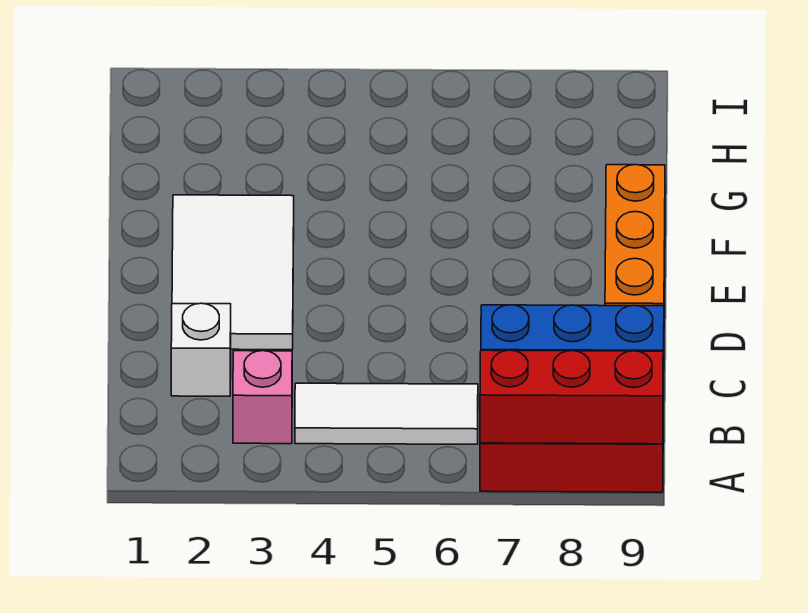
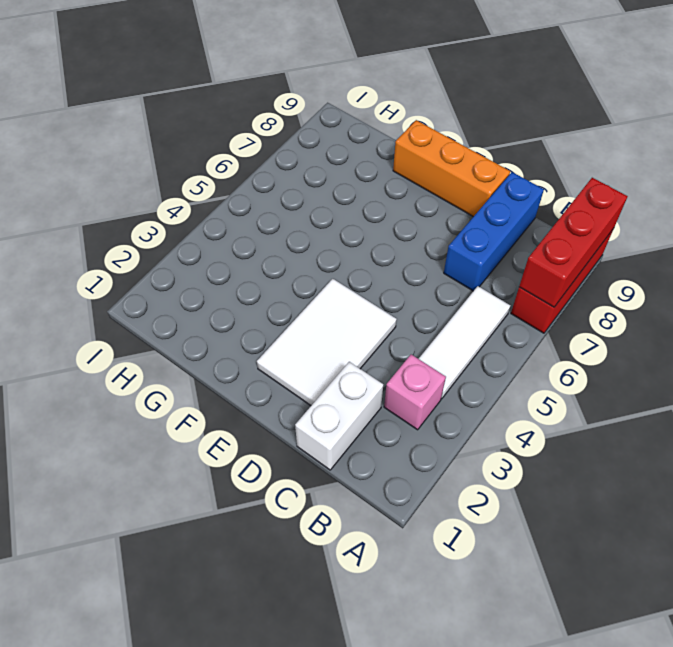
white brick C2 level 1 -> white brick C1:C2 level 1
white tile D2:F3 level 1 -> white tile D2:E4 level 1

